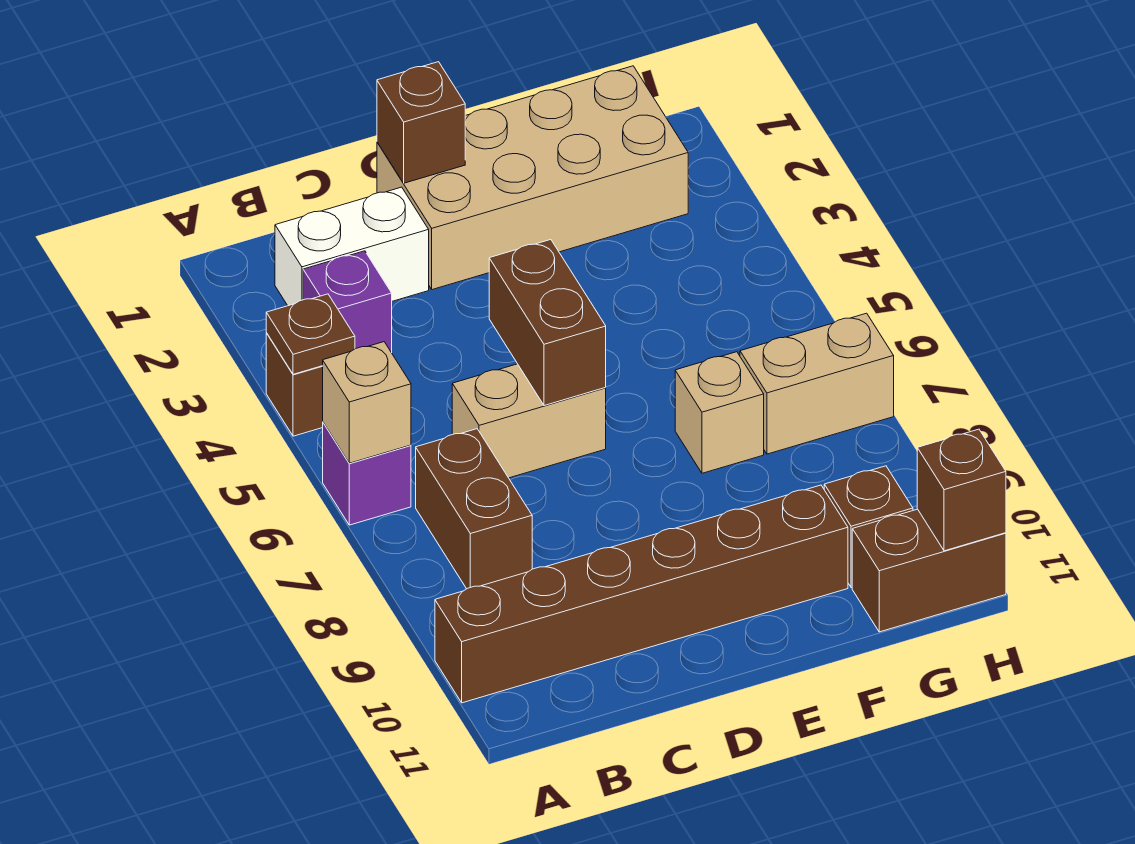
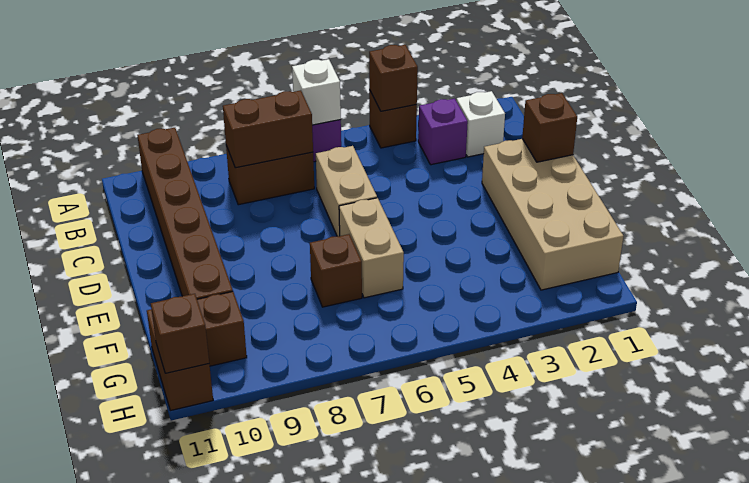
brown plate A4 level 2 -> brown brick A4 level 2
tan brick A6 level 2 -> white brick A6 level 2
white brick B2:C2 level 1 -> white brick B2 level 1
brown brick D5:D6 level 2 -> brown brick B7:B8 level 2
tan brick F7 level 1 -> brown brick F7 level 1
tan brick G7:H7 level 1 -> tan brick E6:F6 level 1

